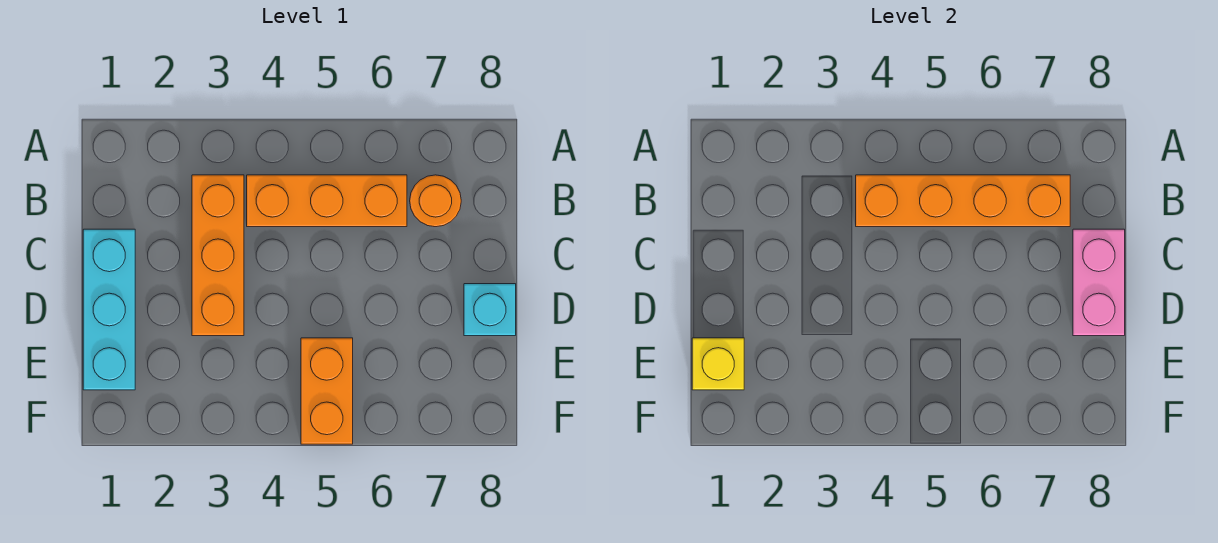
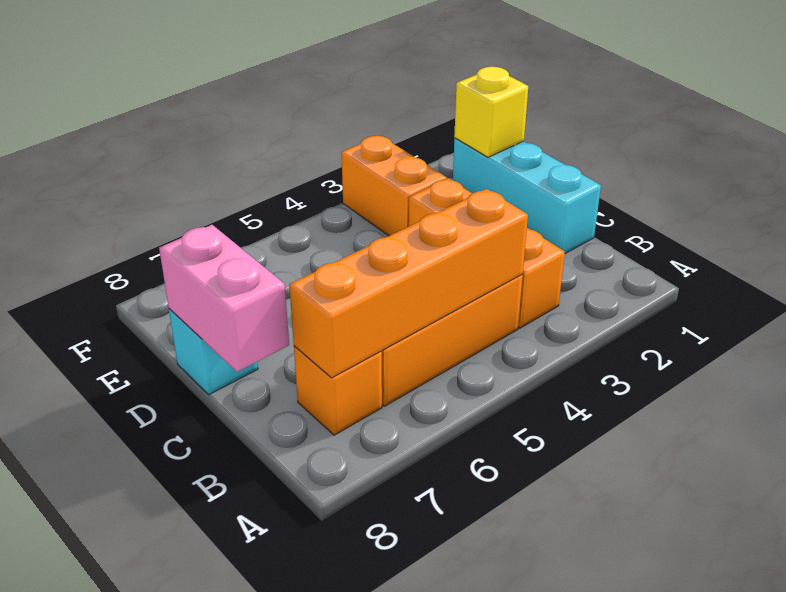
orange round brick B7 level 1 -> orange brick B7 level 1
orange brick E5:F5 level 1 -> orange brick E3:F3 level 1

